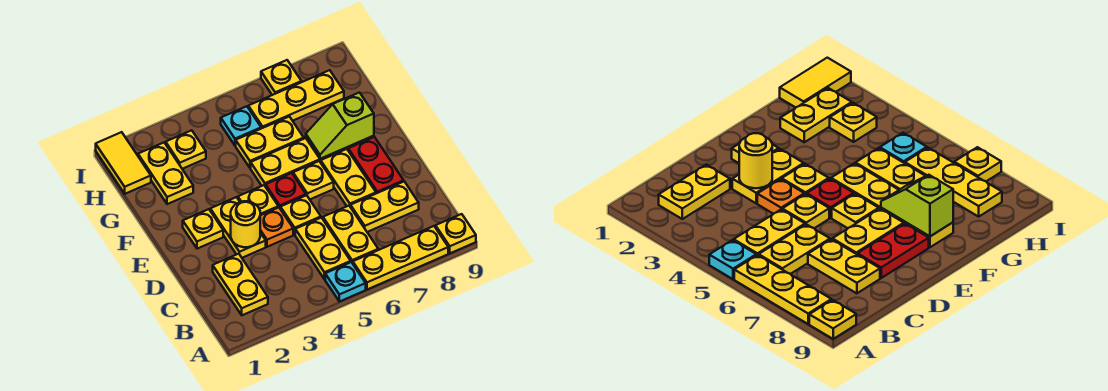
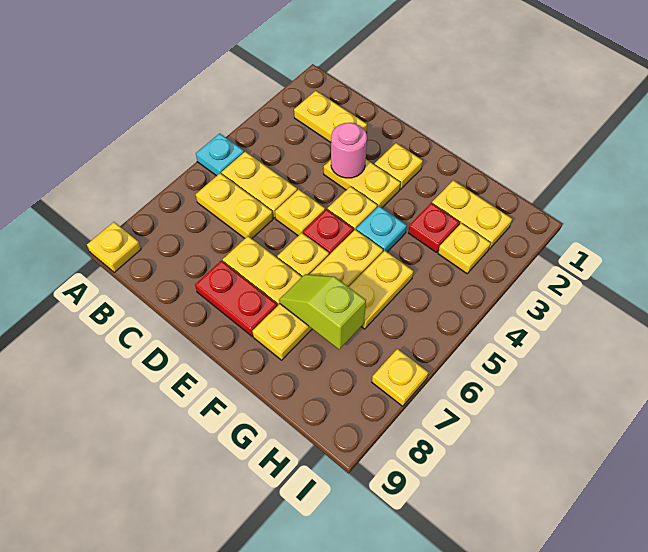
yellow plate A6:A8 level 1 -> none
yellow plate C7:C8 level 1 -> none
yellow round brick D3 level 2 -> pink round brick D3 level 2
orange plate D4 level 1 -> none
lime slope F7:F8 level 2 top 8 -> lime slope F7:G7 level 2 top G
none -> red plate G3 level 1
yellow tile H1:I1 level 1 -> none
cyan plate H5 level 1 -> cyan plate F4 level 1
yellow plate H6:H8 level 1 -> none

